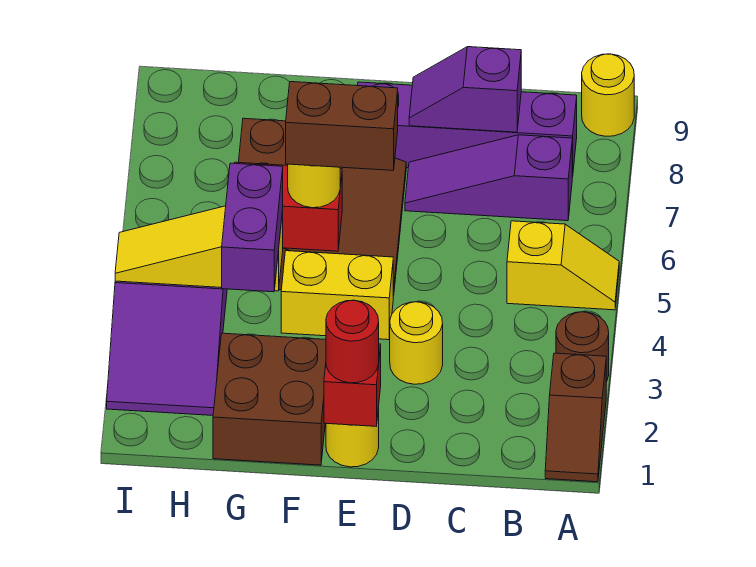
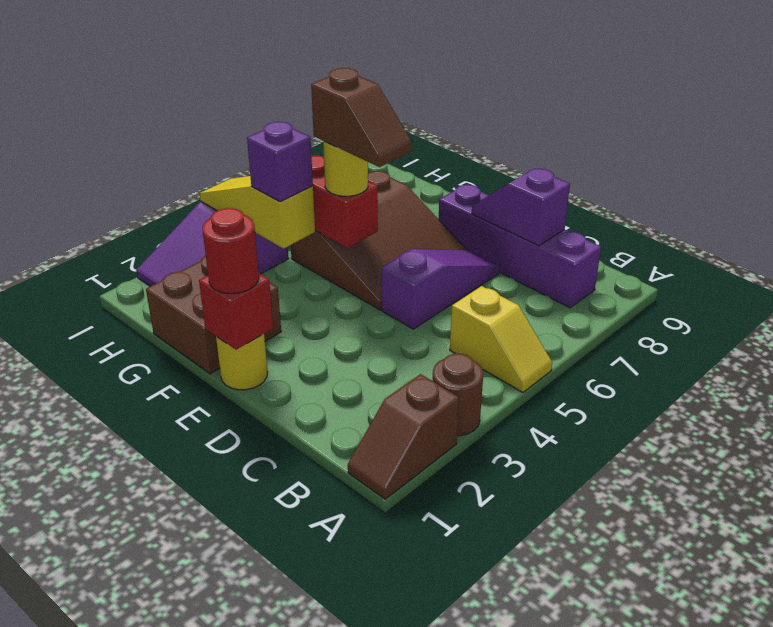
yellow round brick A9 level 1 -> none
purple slope B7:D7 level 1 top B -> purple slope D5:D7 level 1 top 5
yellow round brick D3 level 1 -> none
yellow brick E4:F4 level 1 -> none
brown brick E5:F5 level 4 -> brown slope E5:F5 level 4 top F
purple brick G3:G4 level 3 -> purple brick G4 level 3

